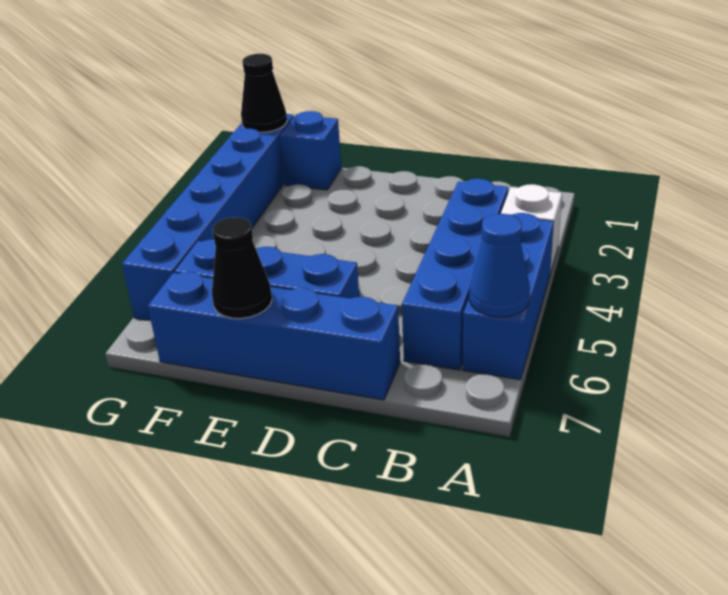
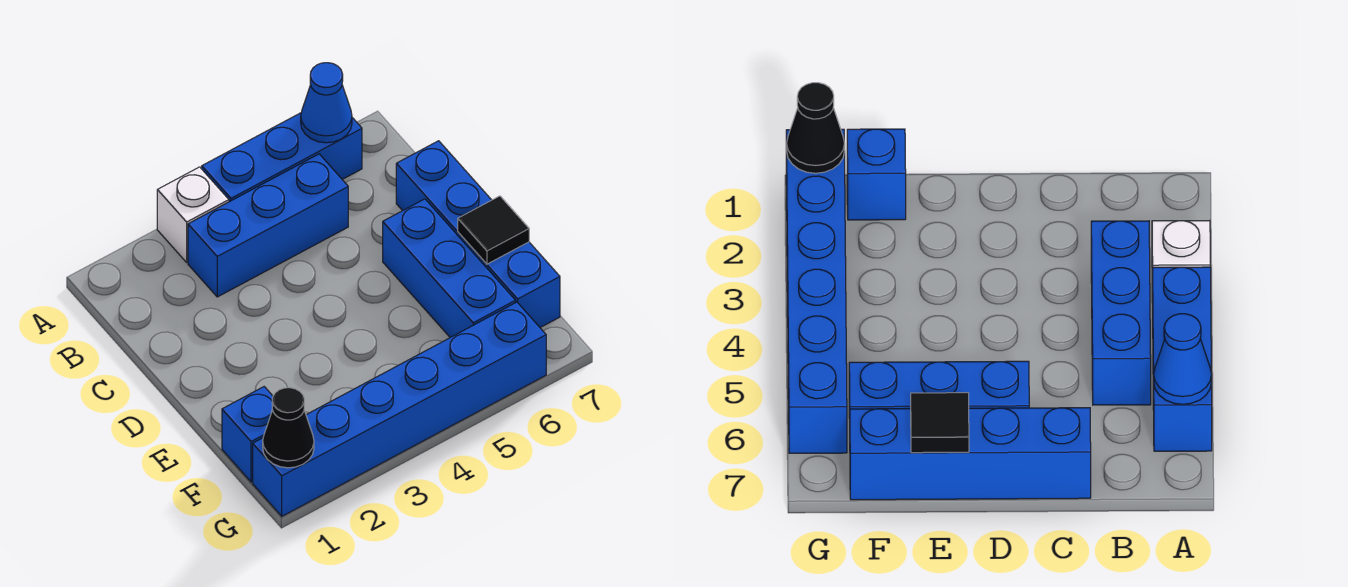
blue brick B3:B6 level 1 -> blue brick B3:B5 level 1
black cone E7 level 2 -> black tile E7 level 2

